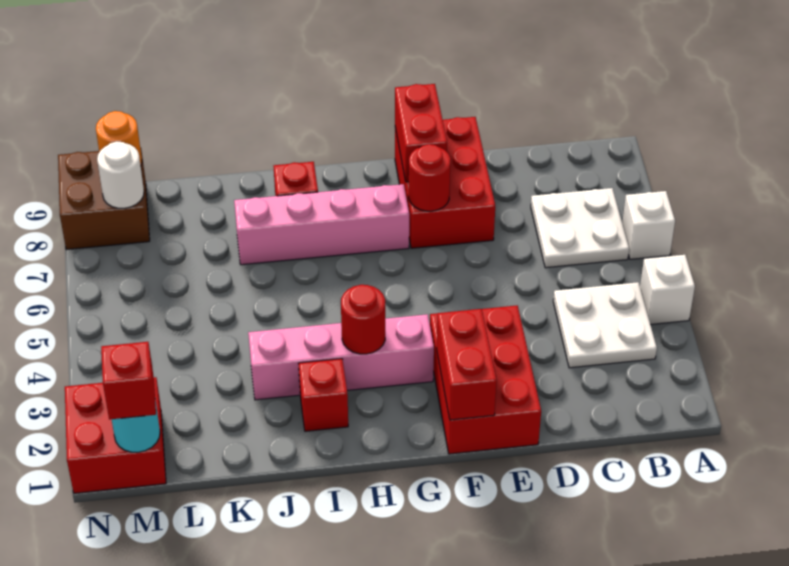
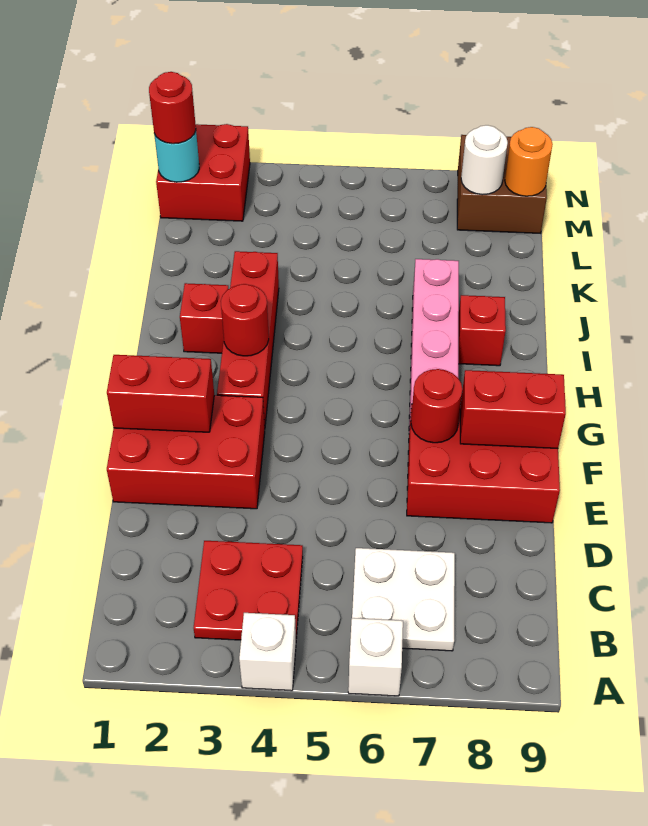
white plate B3:C4 level 1 -> red plate B3:C4 level 1
pink brick G3:J3 level 1 -> red brick G3:J3 level 1
red brick M1 level 3 -> red round brick M1 level 3

